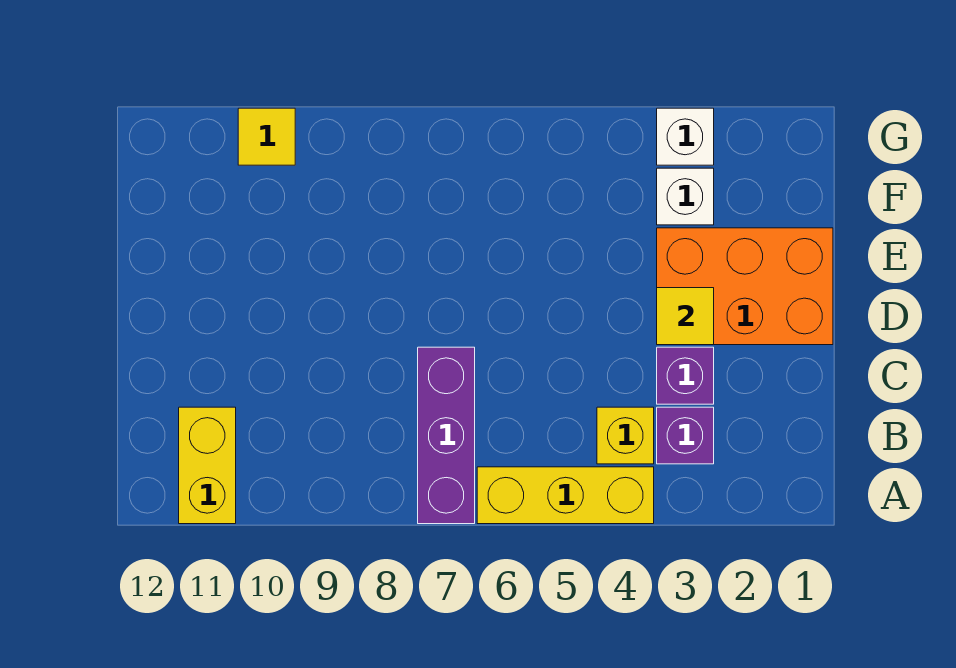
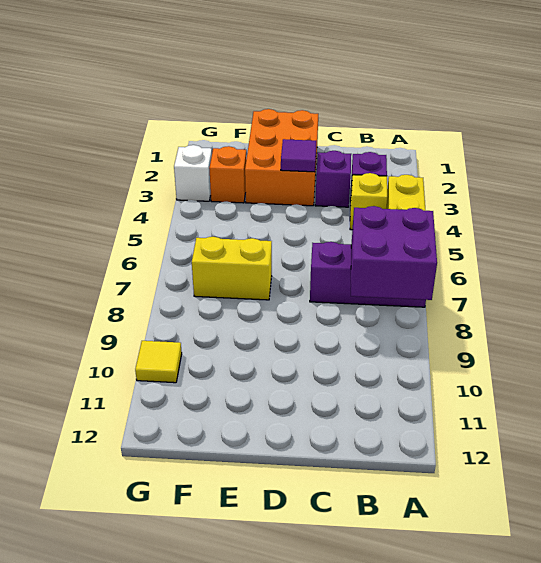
none -> purple brick A7:B8 level 2
yellow brick A11:B11 level 1 -> yellow brick E7:F7 level 1
yellow tile D3 level 2 -> purple tile D3 level 2
white brick F3 level 1 -> orange brick F3 level 1

